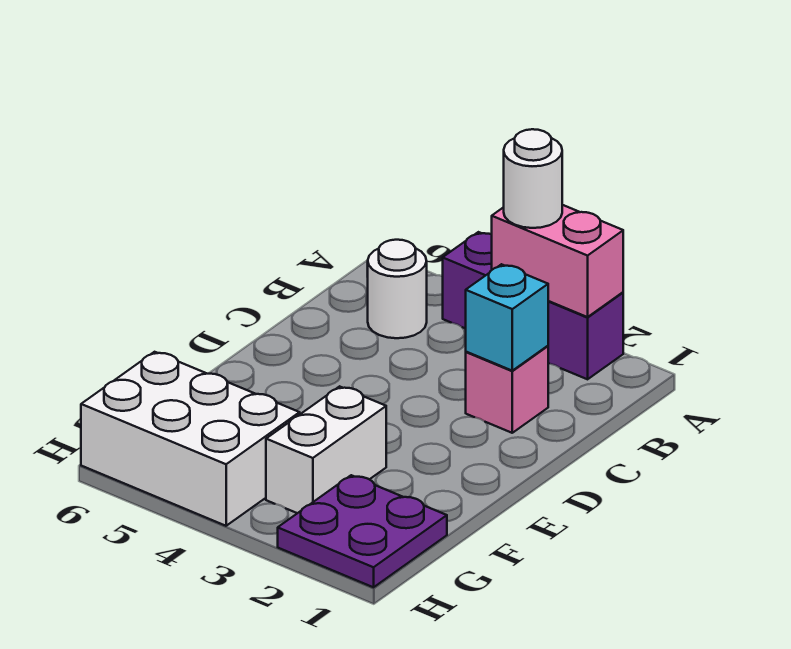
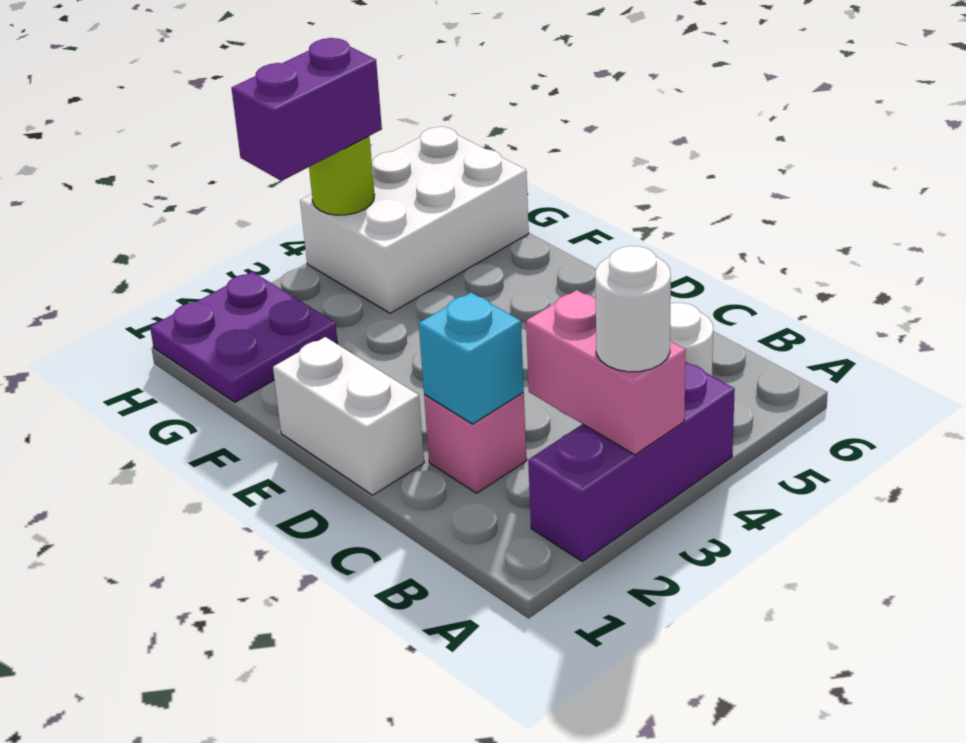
pink brick A2:A3 level 2 -> pink brick A3:B3 level 2
white brick F3:G3 level 1 -> white brick D1:E1 level 1
none -> purple brick H3:H4 level 3
none -> lime round brick H4 level 2

